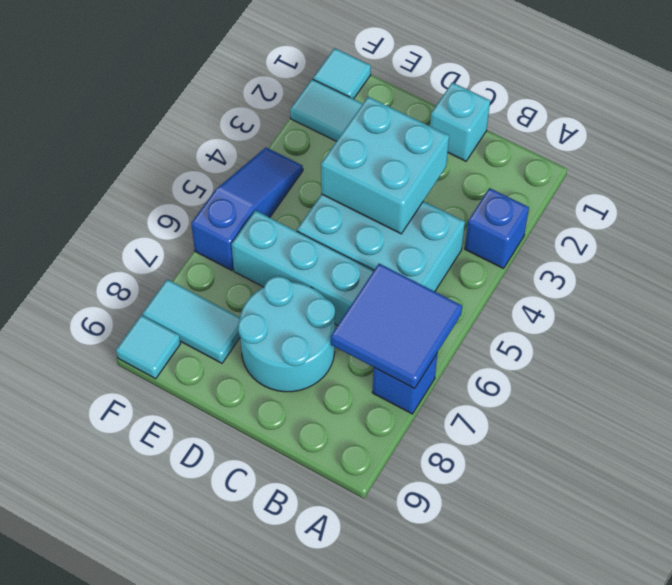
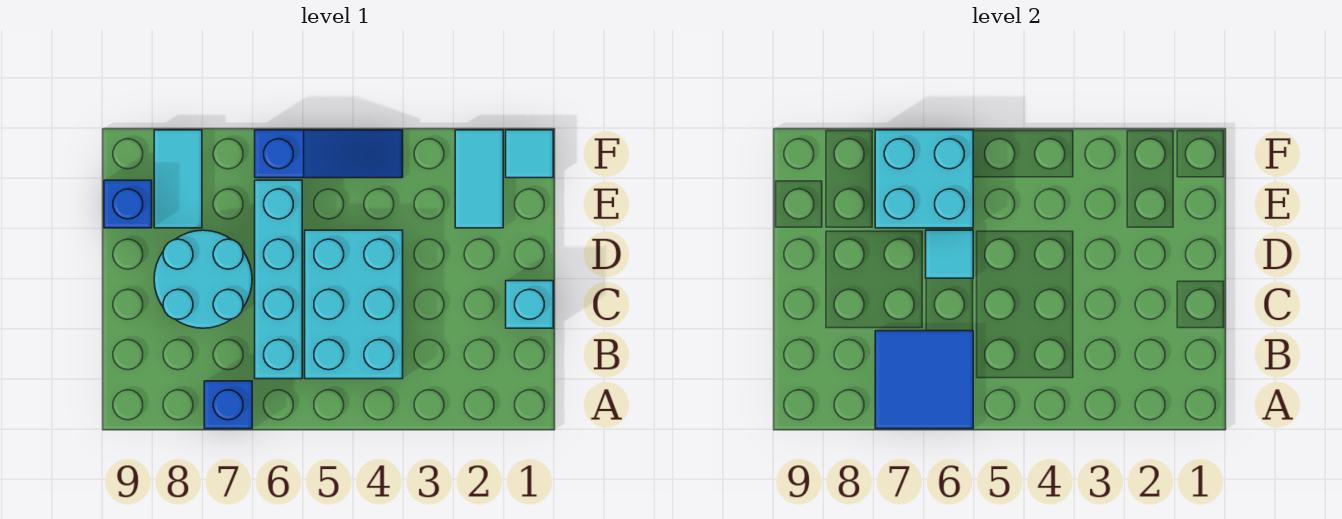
blue brick A3 level 1 -> blue brick E9 level 1
cyan brick C3:D4 level 2 -> cyan brick E6:F7 level 2
cyan tile F9 level 1 -> cyan tile D6 level 2

